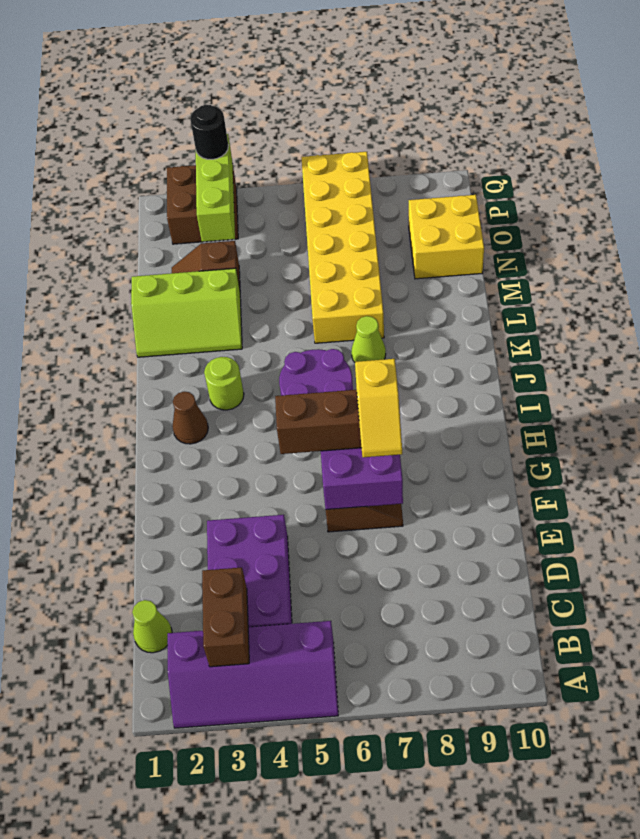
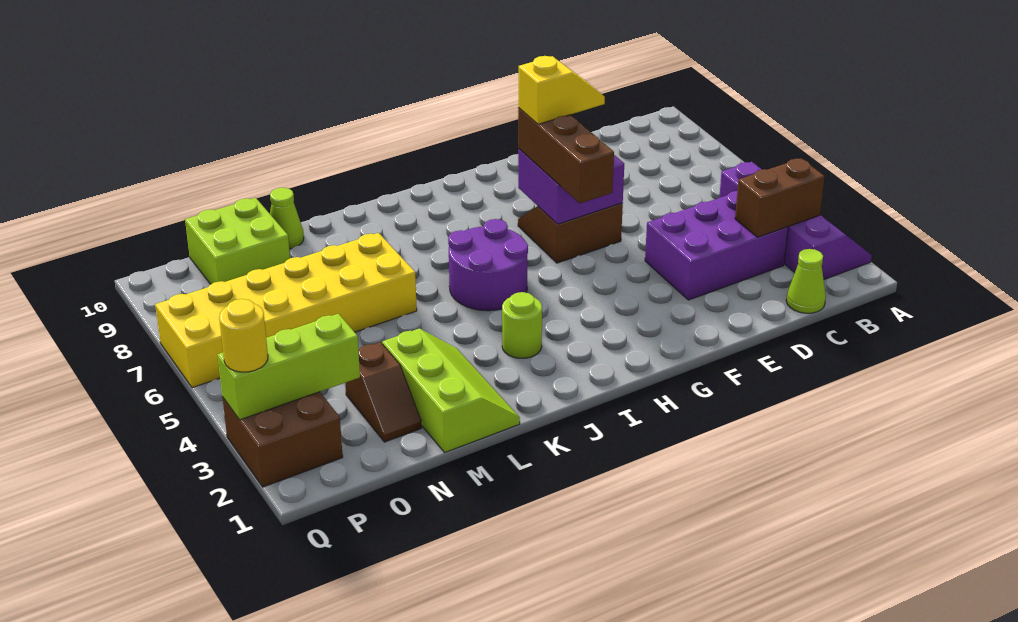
brown cone I2 level 1 -> none
lime cone K7 level 1 -> lime cone M10 level 1
yellow brick N9:O10 level 1 -> lime brick N9:O10 level 1
black round brick Q3 level 3 -> yellow round brick Q3 level 3

